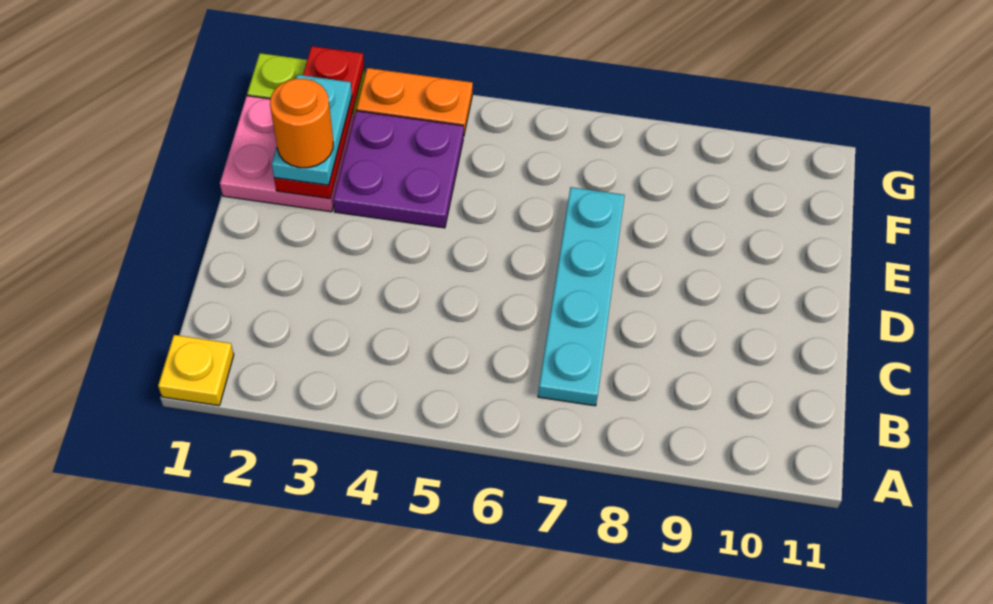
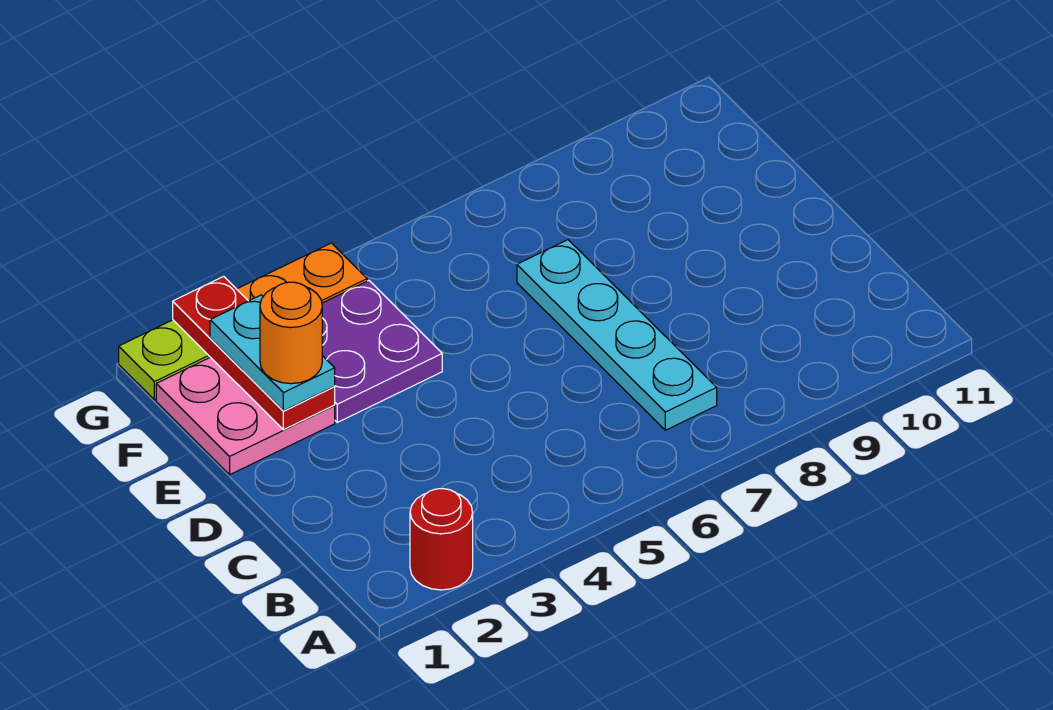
yellow plate A1 level 1 -> none
none -> red round brick A2 level 1

